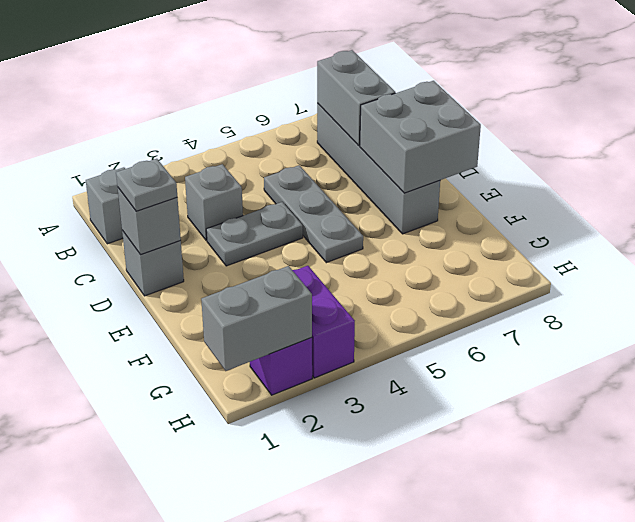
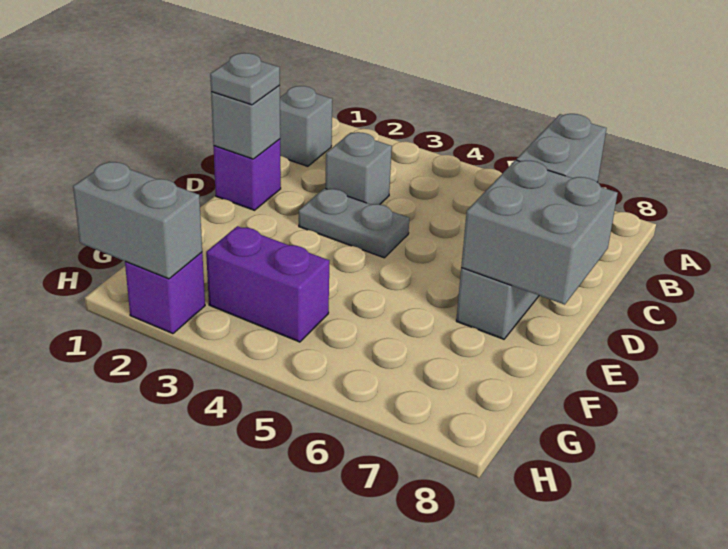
grey plate C5:E5 level 1 -> none
grey brick D1 level 1 -> purple brick D1 level 1
purple brick G3:H3 level 1 -> purple brick G3:G4 level 1

